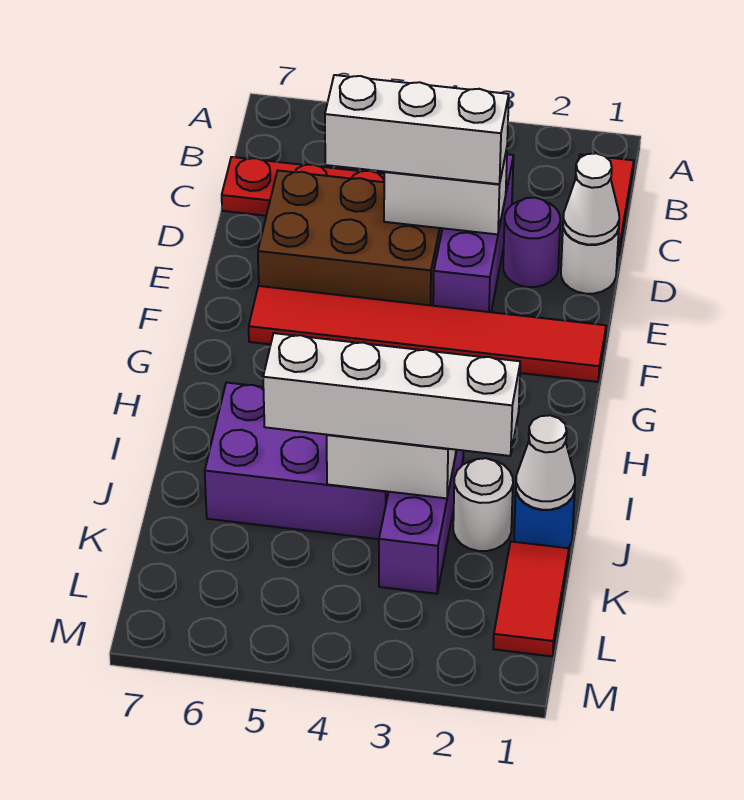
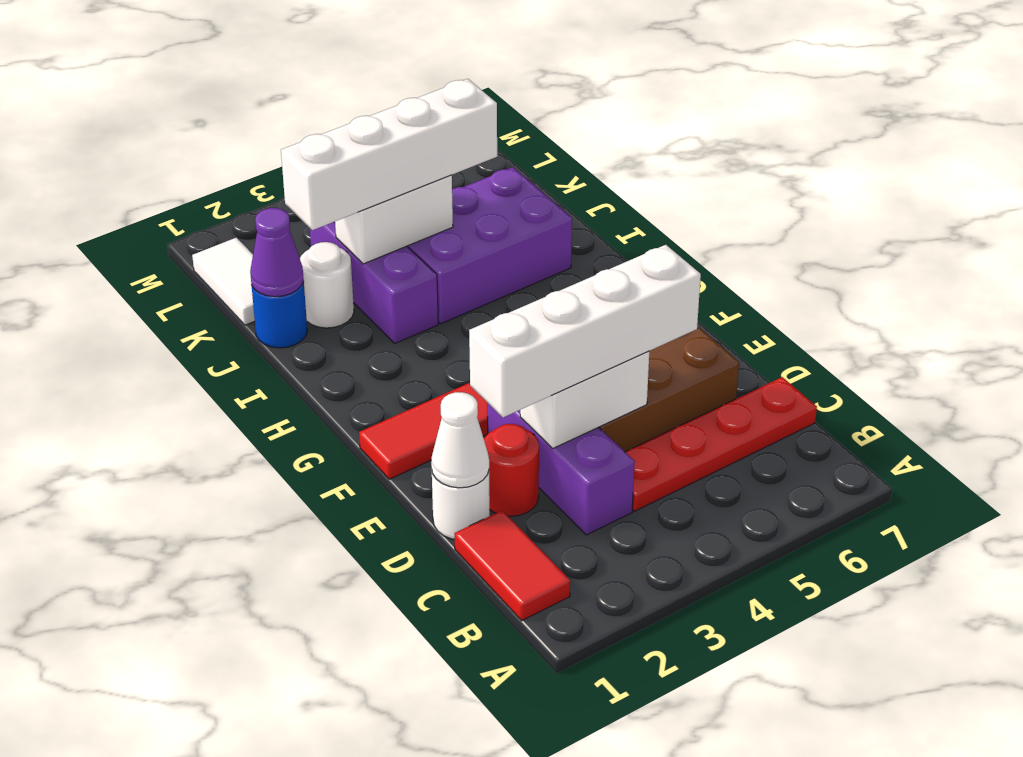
purple round brick D2 level 1 -> red round brick D2 level 1
white brick D3:D5 level 3 -> white brick D2:D5 level 3
white cone J1 level 2 -> purple cone J1 level 2
red tile K1:L1 level 1 -> white tile K1:L1 level 1

